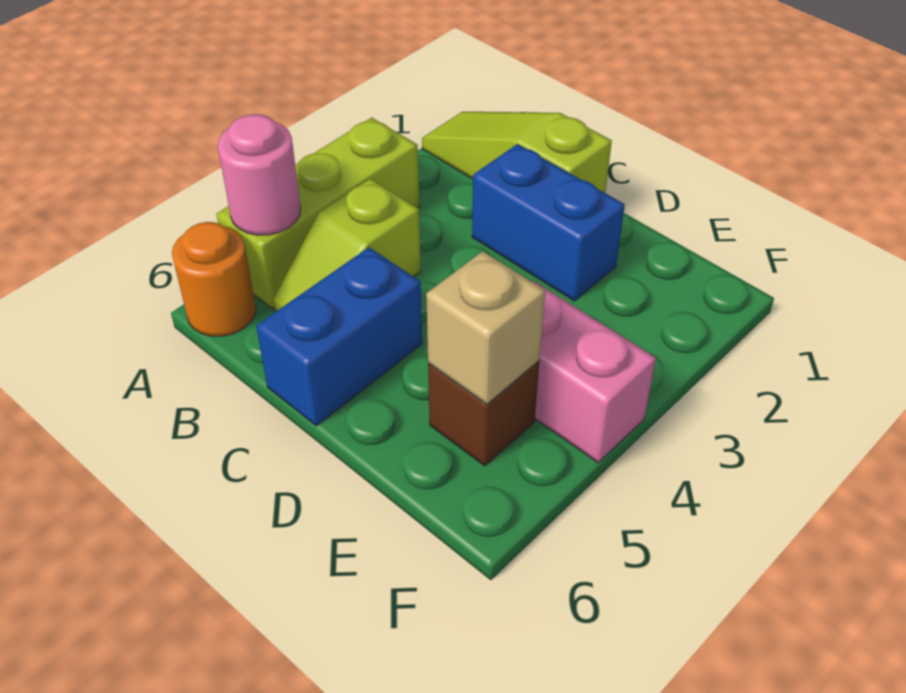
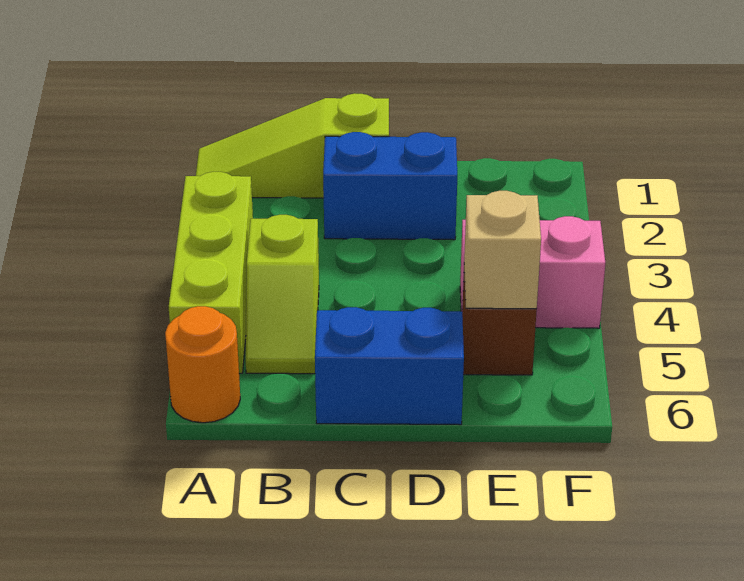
pink round brick A5 level 2 -> none
blue brick C5:C6 level 1 -> blue brick C6:D6 level 1

